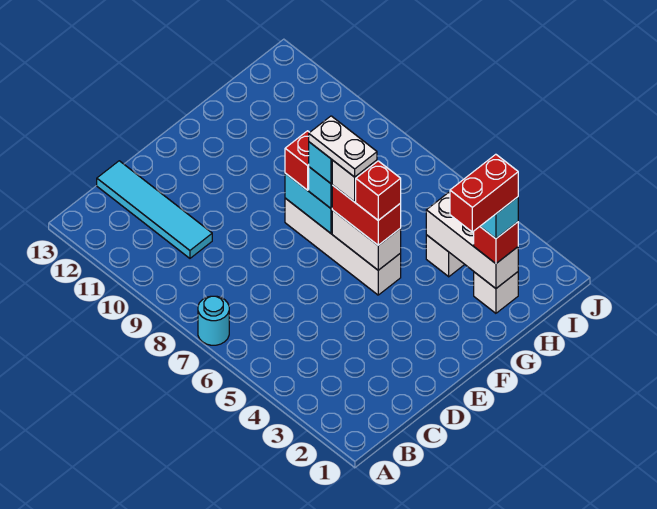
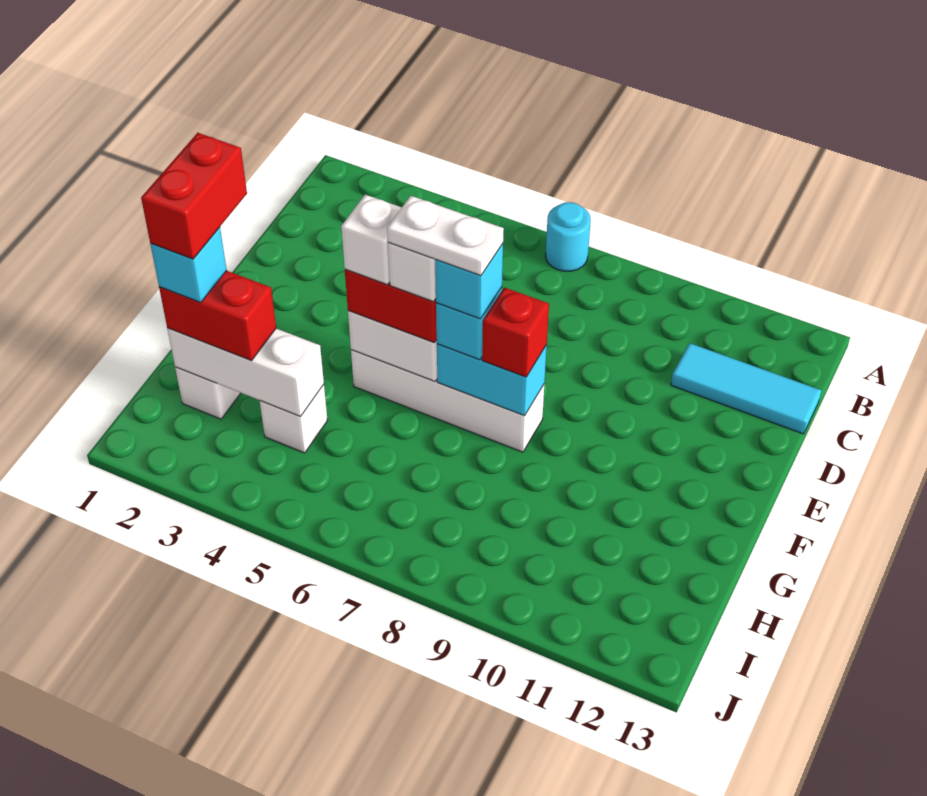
cyan tile C10:C13 level 1 -> cyan tile C11:C13 level 1
red brick F5 level 4 -> white brick F5 level 4
red brick H2 level 3 -> red brick H2:H3 level 3

